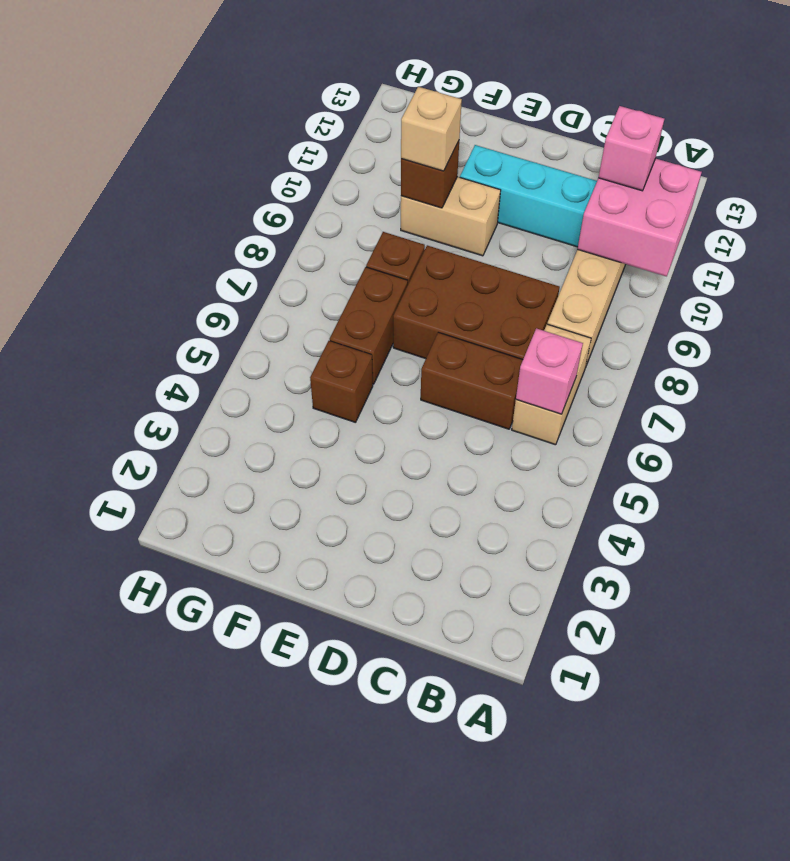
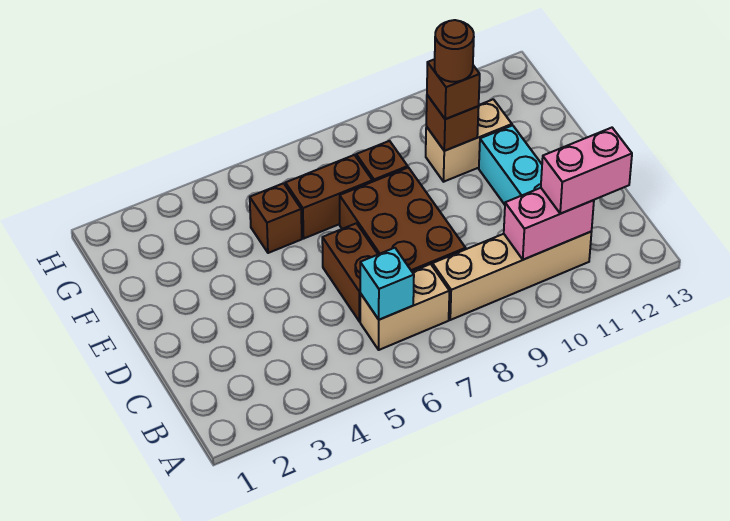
pink brick A10:B11 level 2 -> pink brick B10:B11 level 2
pink brick B6 level 2 -> cyan brick B6 level 2
pink brick B11 level 3 -> pink brick B11:B12 level 3
tan brick E10:F10 level 1 -> tan brick F10:F11 level 1
tan brick F10 level 3 -> brown brick F10 level 3
none -> brown round brick F10 level 4

